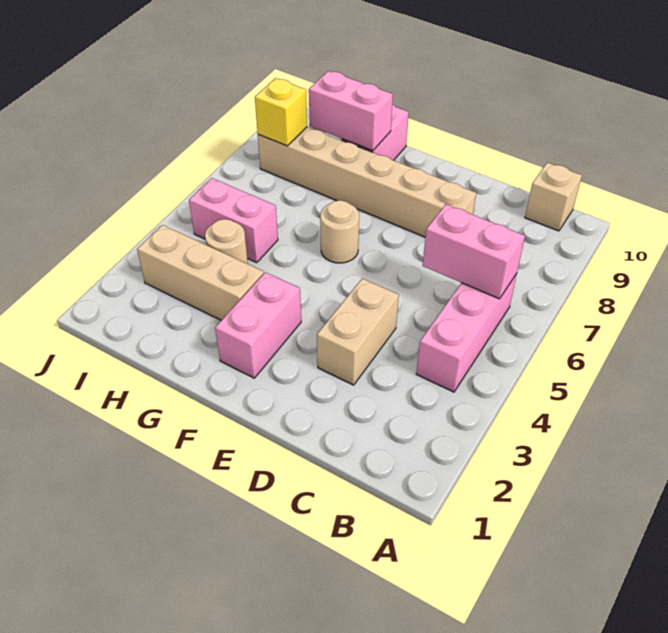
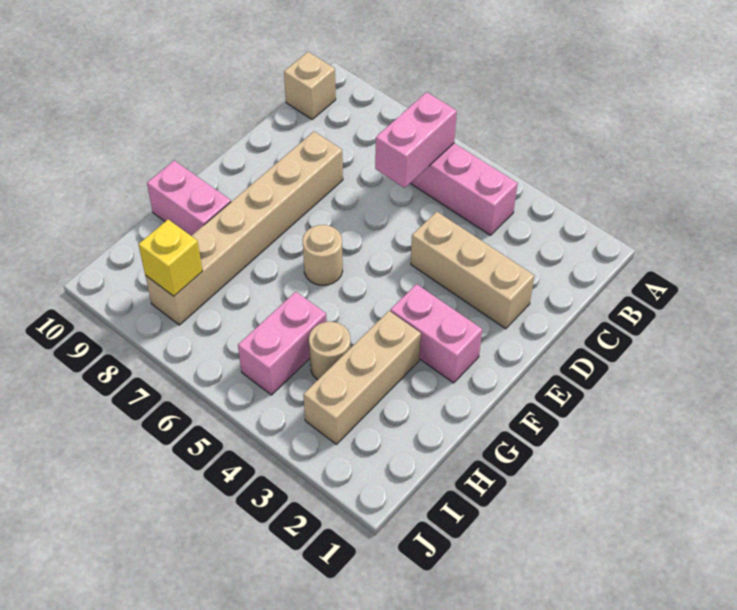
tan brick D3:D4 level 1 -> tan brick D2:D4 level 1
pink brick G9:H9 level 2 -> none

